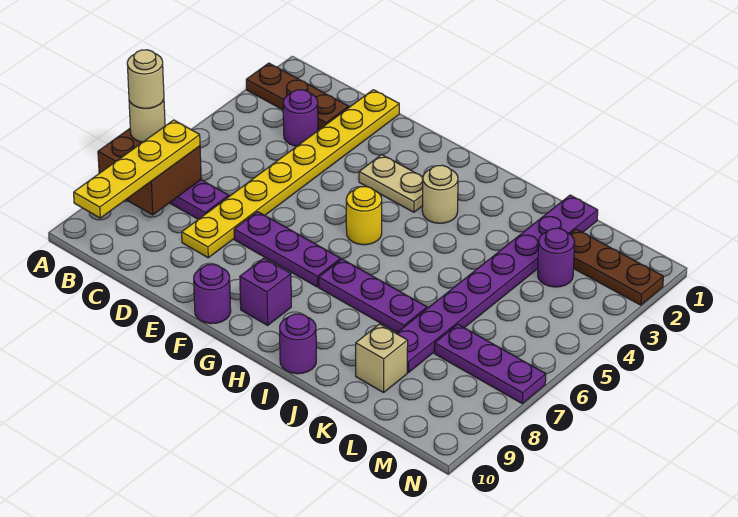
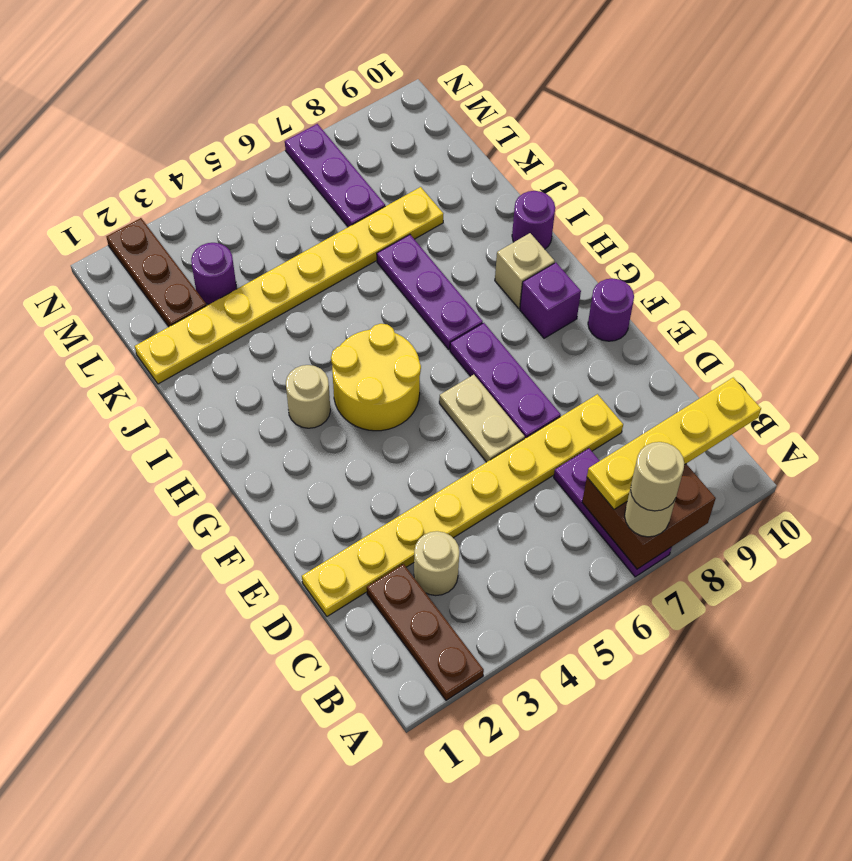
purple round brick C3 level 1 -> tan round brick C3 level 1
tan plate F3:G3 level 1 -> tan plate E6:F6 level 1
yellow round brick G5 level 1 -> yellow round brick G4:H5 level 1
purple plate K1:K8 level 1 -> yellow plate K1:K8 level 1
tan brick K9 level 1 -> tan brick H9 level 1

